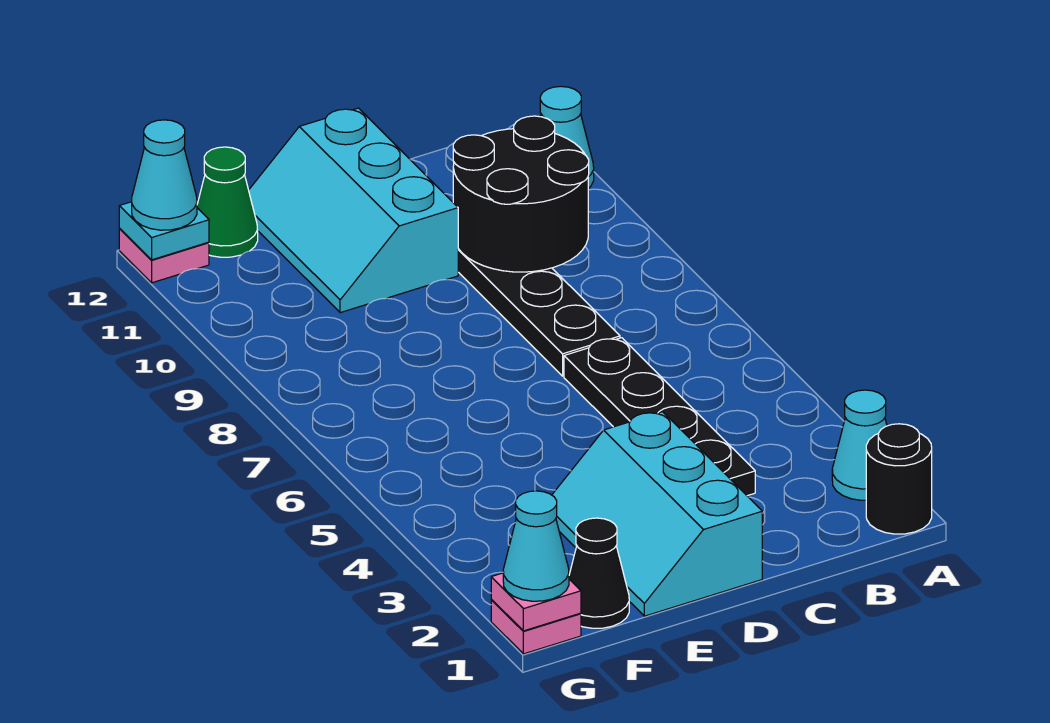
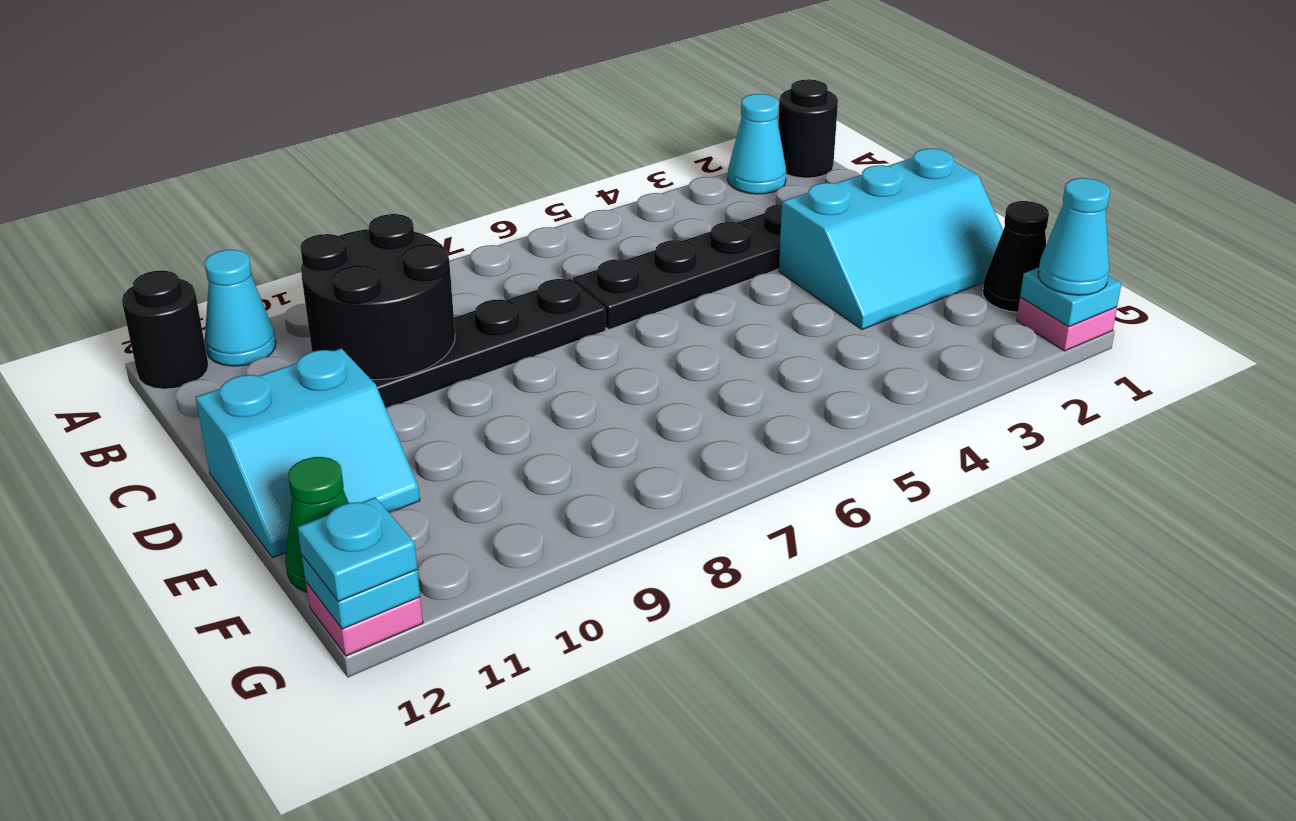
none -> black round brick A12 level 1
cyan slope D10:E12 level 1 top D -> cyan slope D11:E12 level 1 top D
pink plate G1 level 2 -> cyan plate G1 level 2
cyan cone G12 level 3 -> cyan plate G12 level 3

